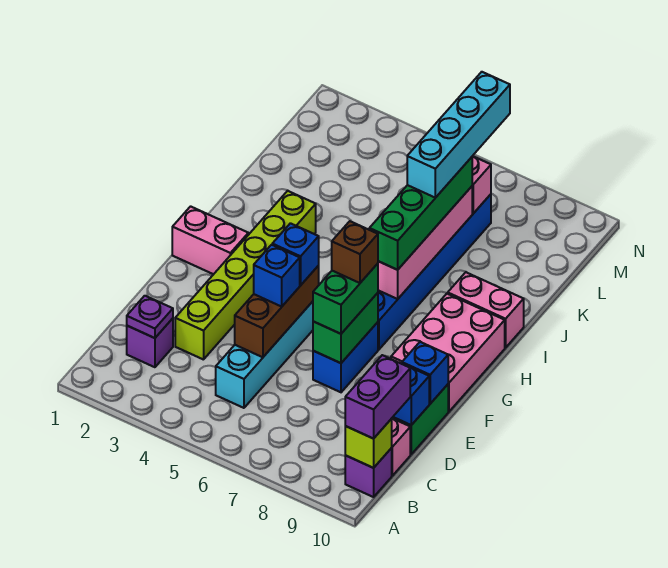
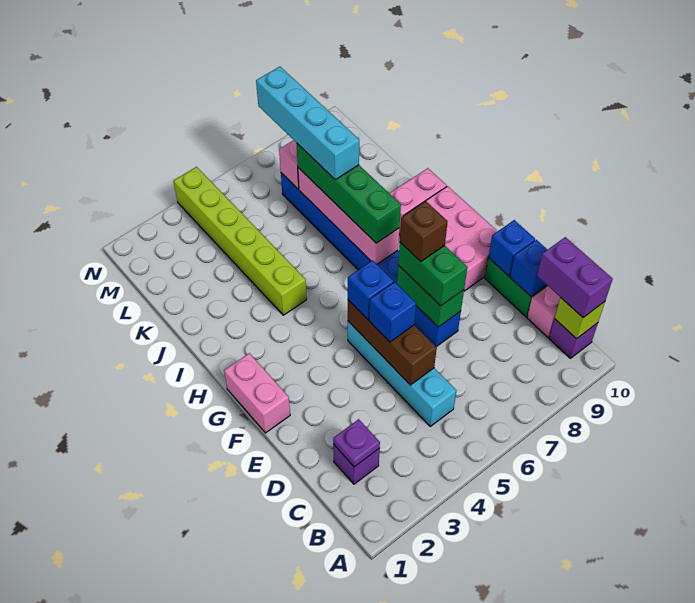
lime brick D3:I3 level 1 -> lime brick I4:N4 level 1
pink brick G1:G2 level 1 -> pink brick F1:G1 level 1

